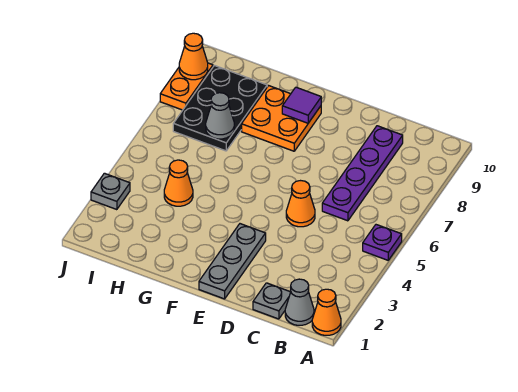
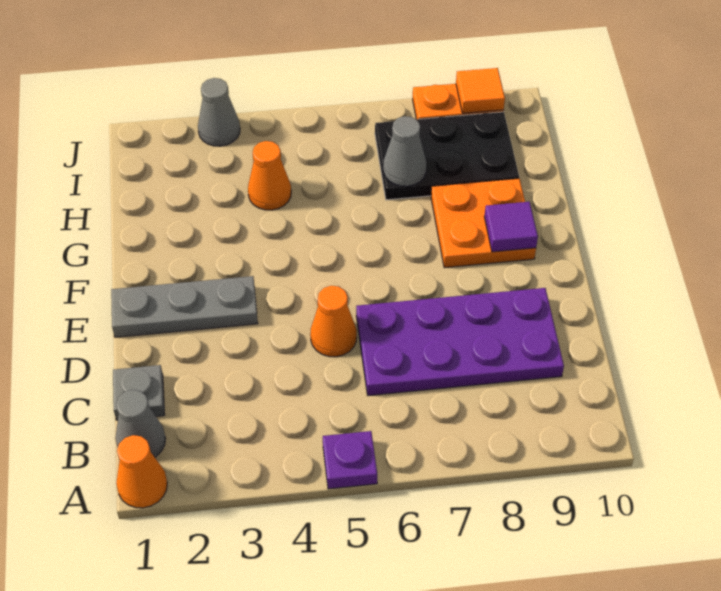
purple plate C6:C9 level 1 -> purple plate C6:D9 level 1
grey plate J3 level 1 -> grey cone J3 level 1
orange cone J9 level 2 -> orange tile J9 level 2

